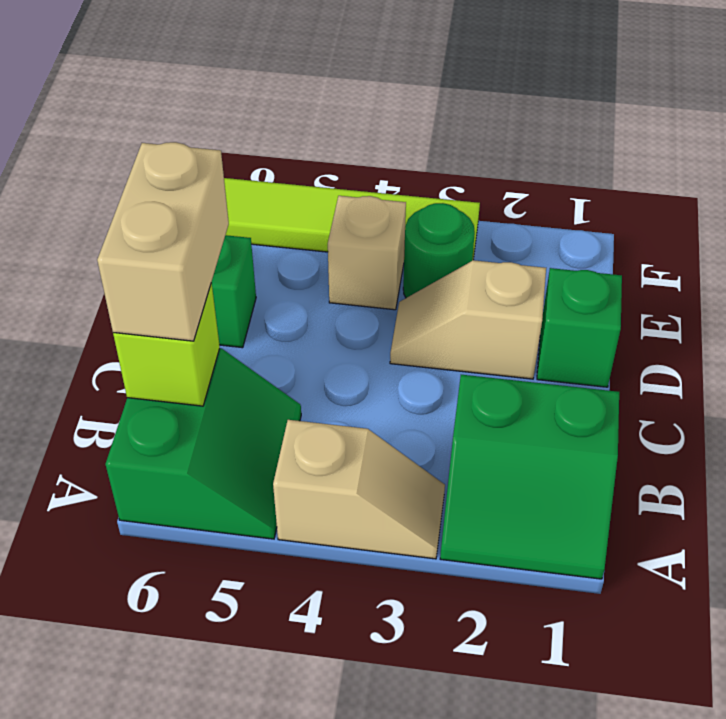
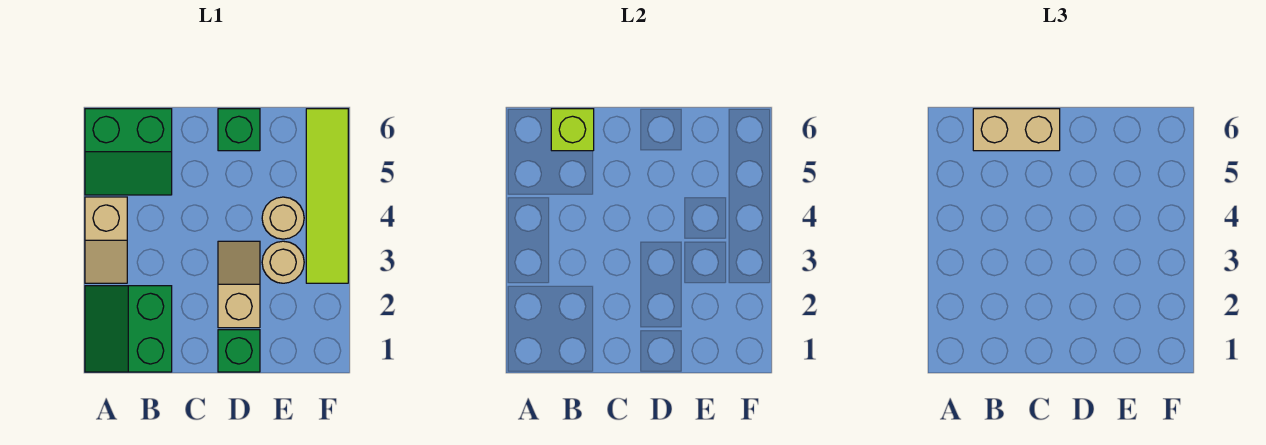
green round brick E3 level 1 -> tan round brick E3 level 1
tan brick E4 level 1 -> tan round brick E4 level 1

